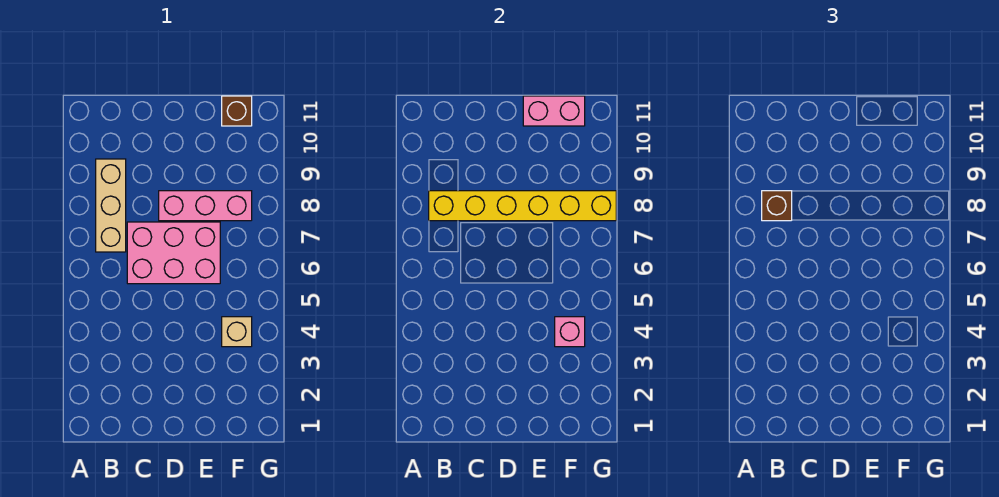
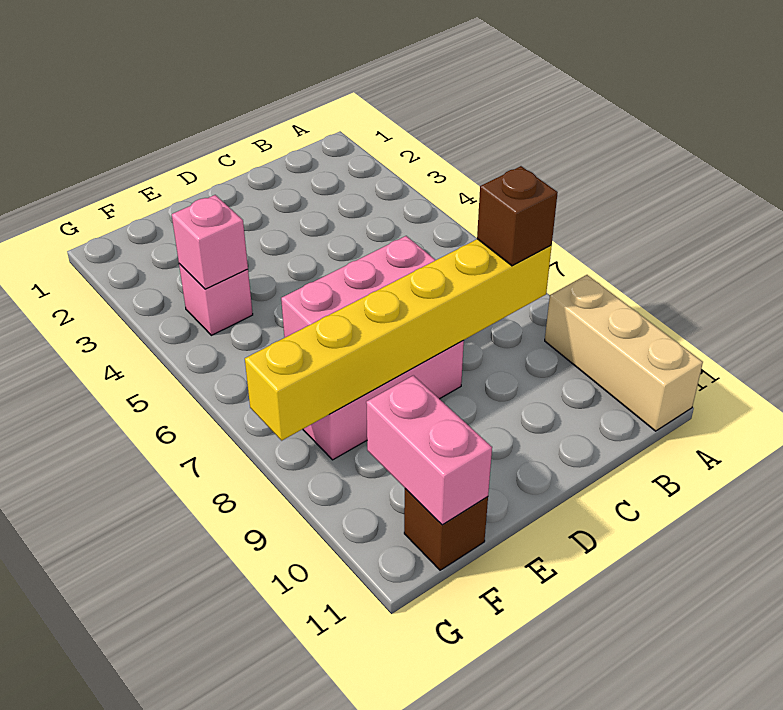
tan brick B7:B9 level 1 -> tan brick A9:A11 level 1
pink brick E11:F11 level 2 -> pink brick F10:F11 level 2
tan brick F4 level 1 -> pink brick F4 level 1

